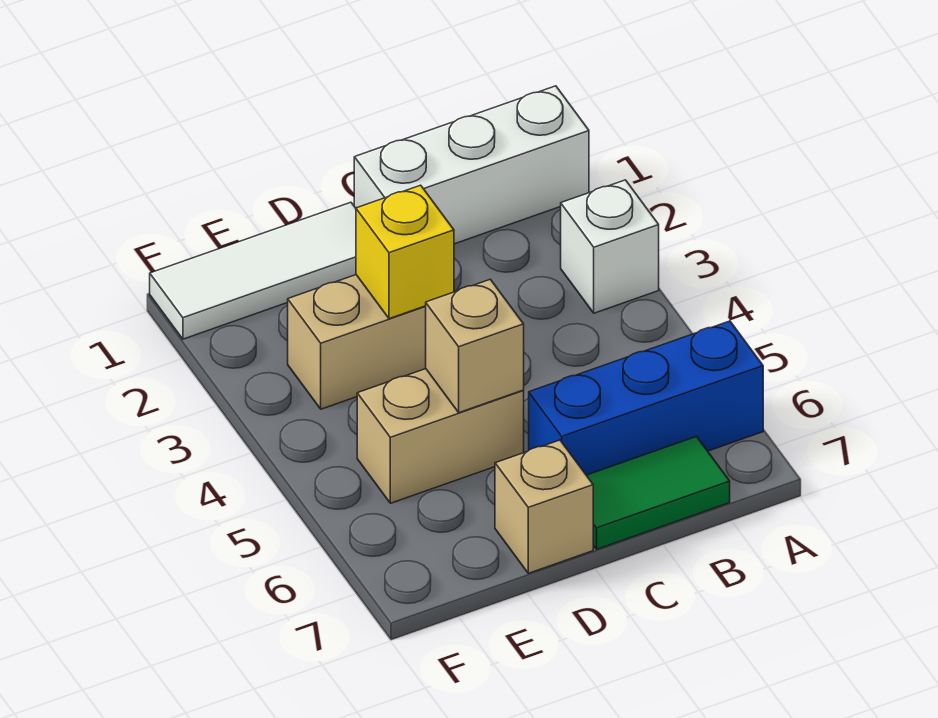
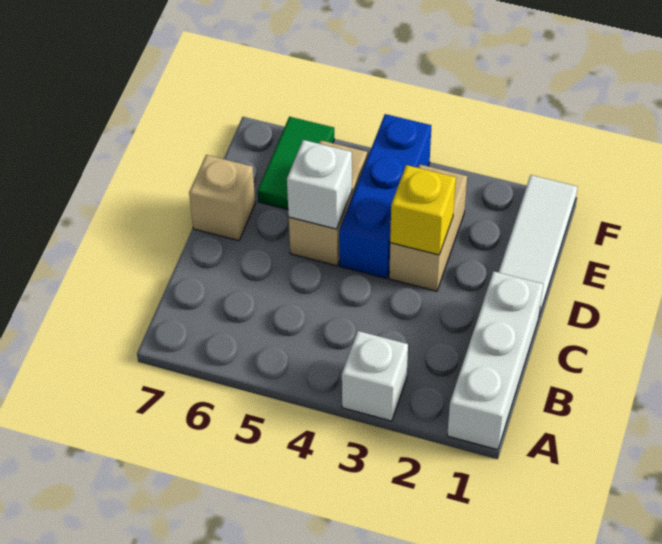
blue brick A6:C6 level 1 -> blue brick D4:F4 level 1
green tile B7:C7 level 1 -> green tile E6:F6 level 1
tan brick D5 level 2 -> white brick D5 level 2

